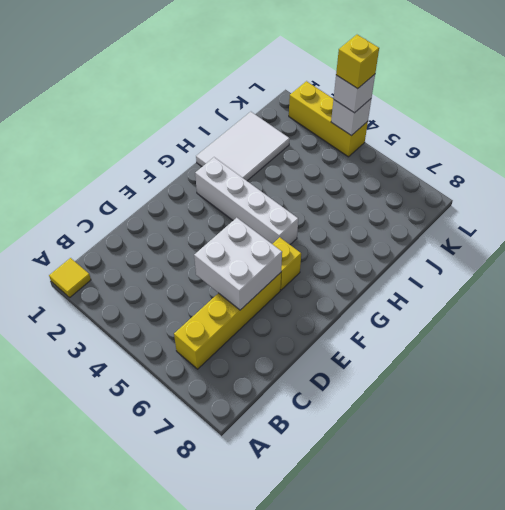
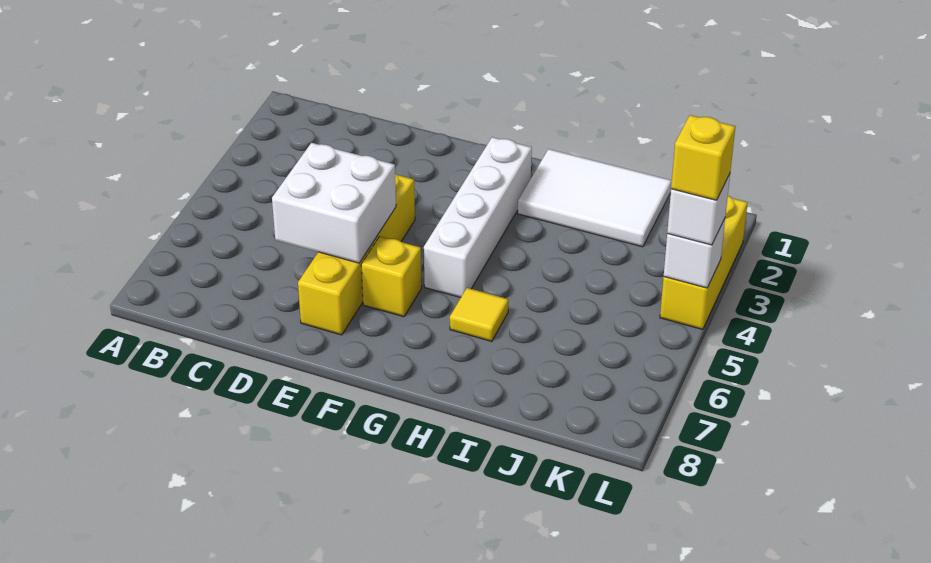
yellow tile A1 level 1 -> yellow tile H6 level 1
yellow brick B6:E6 level 1 -> yellow brick E4:E7 level 1

